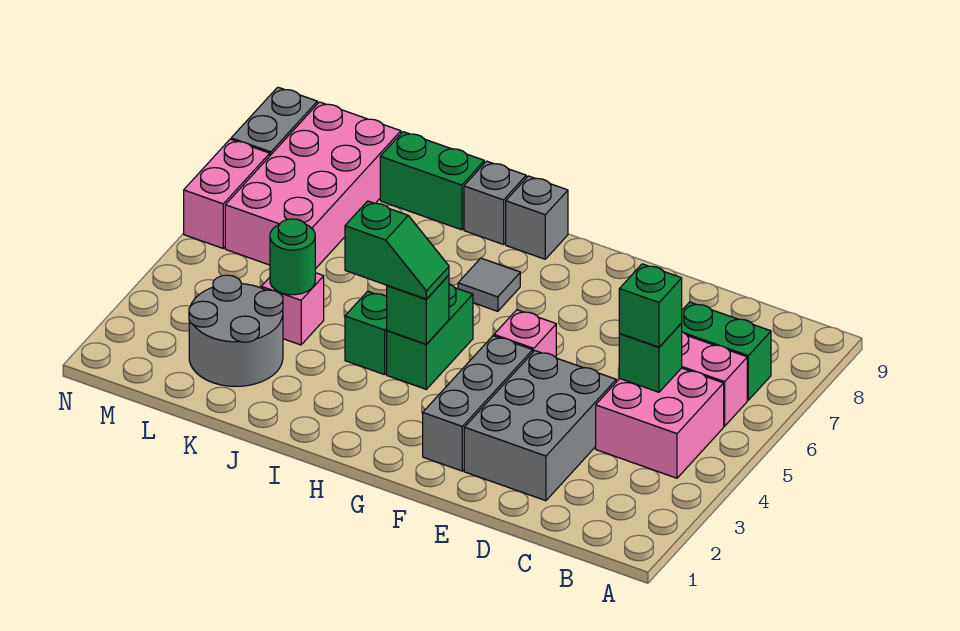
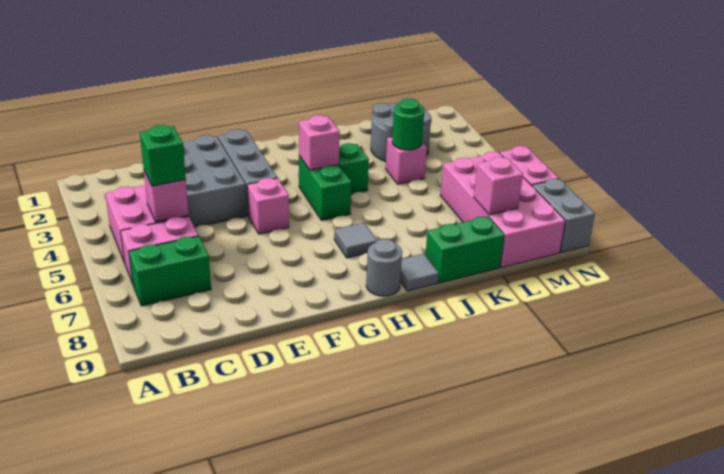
green brick C5 level 2 -> pink brick C5 level 2
green brick H4 level 2 -> pink brick H4 level 2
green slope H4:I4 level 3 top I -> none
grey brick H9 level 1 -> grey round brick H9 level 1
grey brick I9 level 1 -> grey tile I9 level 1
none -> pink brick L8 level 2

